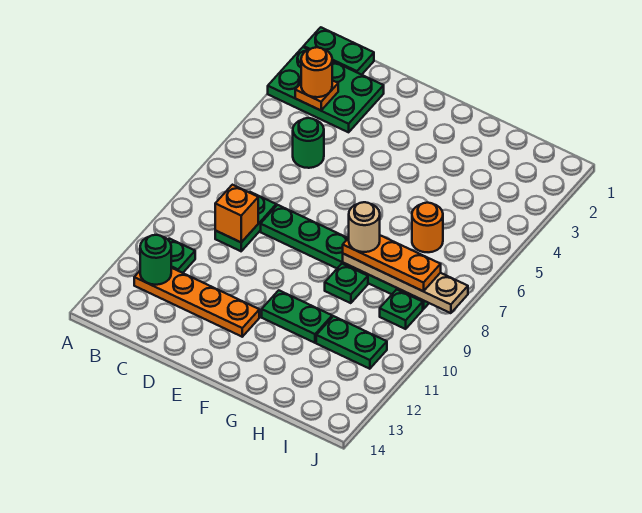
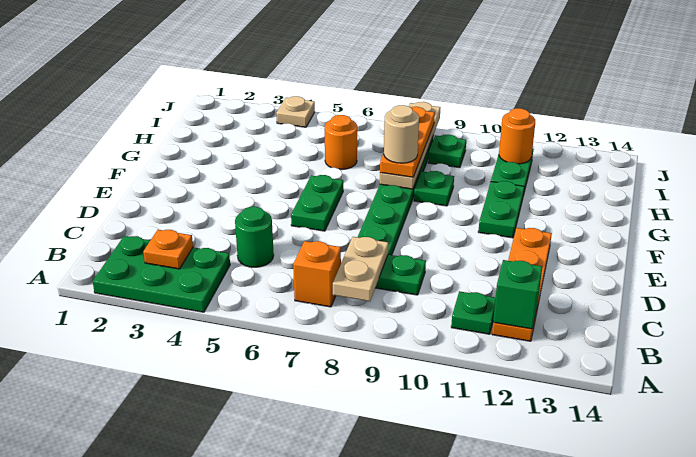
green plate A1:B1 level 1 -> green plate E6:F6 level 1
green plate A2:C3 level 1 -> green plate A2:B4 level 1
orange round brick B3 level 3 -> orange round brick I11 level 2
none -> tan plate B8:C8 level 2
green round brick B12 level 2 -> green brick B12 level 2
orange brick C9 level 2 -> orange brick B7 level 1
none -> tan plate J4 level 1

